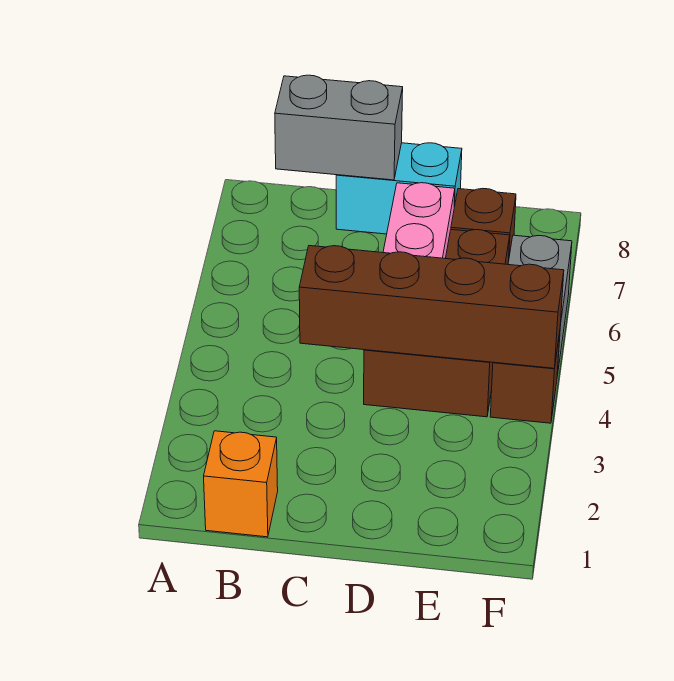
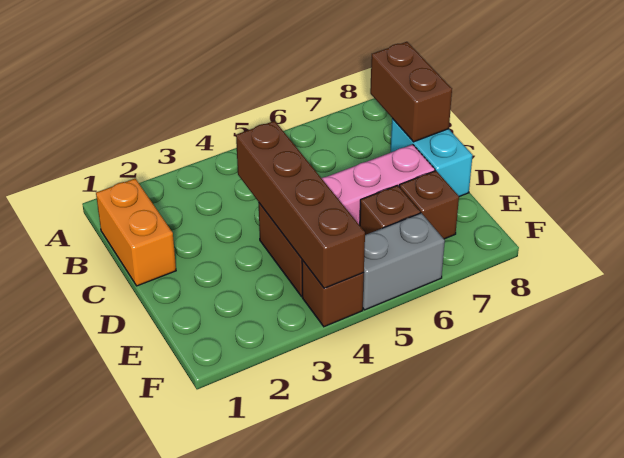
orange brick B1 level 1 -> orange brick B1:C1 level 1
grey brick B8:C8 level 2 -> brown brick B8:C8 level 2

